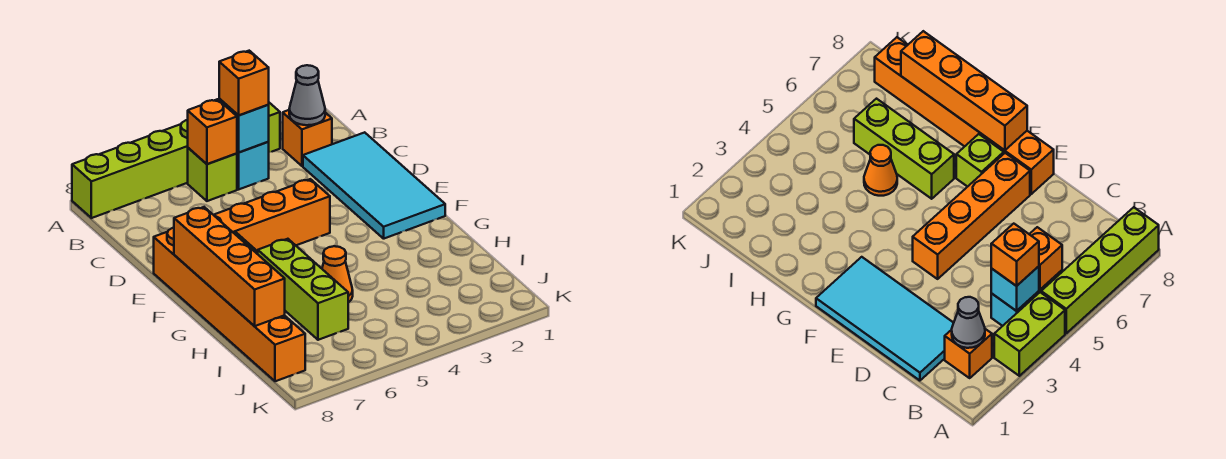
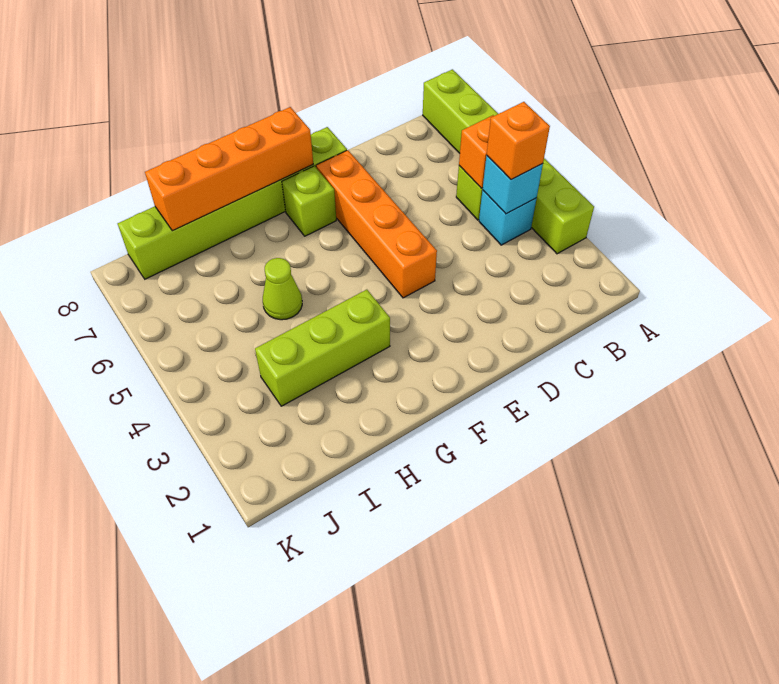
orange brick B2 level 1 -> none
grey cone B2 level 2 -> none
cyan tile C1:F2 level 1 -> none
orange brick E8:J8 level 1 -> lime brick E8:J8 level 1
lime brick G6:I6 level 1 -> lime brick G3:I3 level 1
orange cone H5 level 1 -> lime cone H5 level 1

